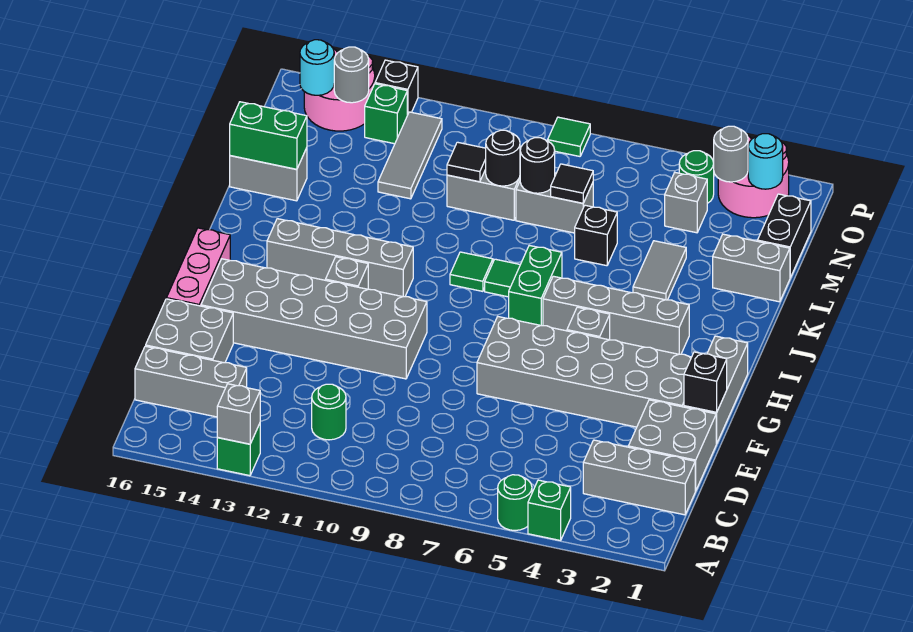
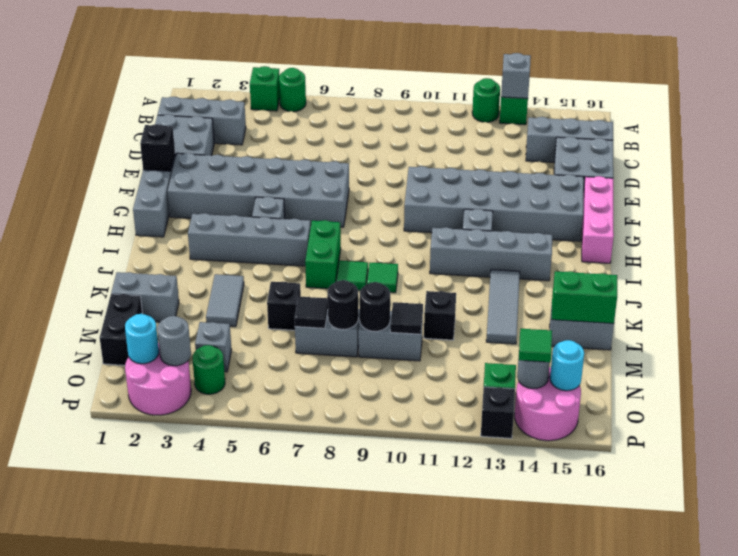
green round brick C11 level 1 -> green round brick A12 level 1
none -> black brick L11 level 1
grey tile M12:O12 level 1 -> grey tile J13:L13 level 1
green tile P8 level 1 -> green tile O14 level 3

